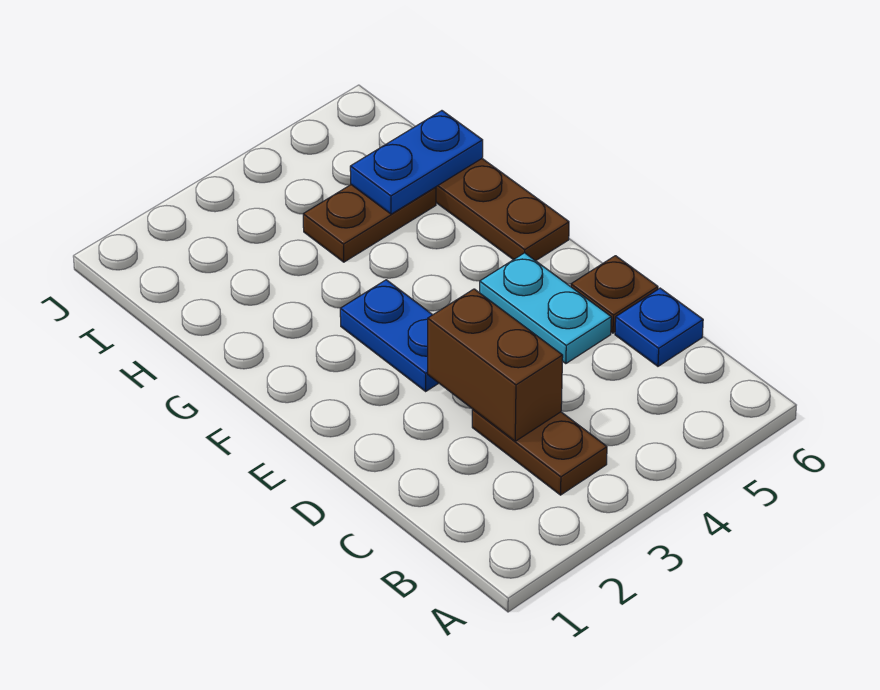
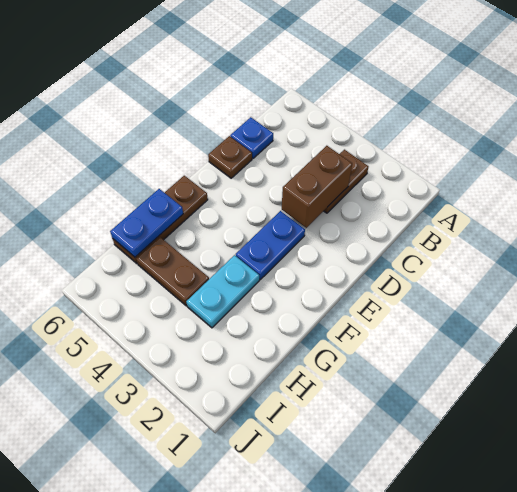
cyan plate D5:E5 level 1 -> cyan plate G3:H3 level 1
blue plate H5:H6 level 2 -> blue plate G6:H6 level 2

